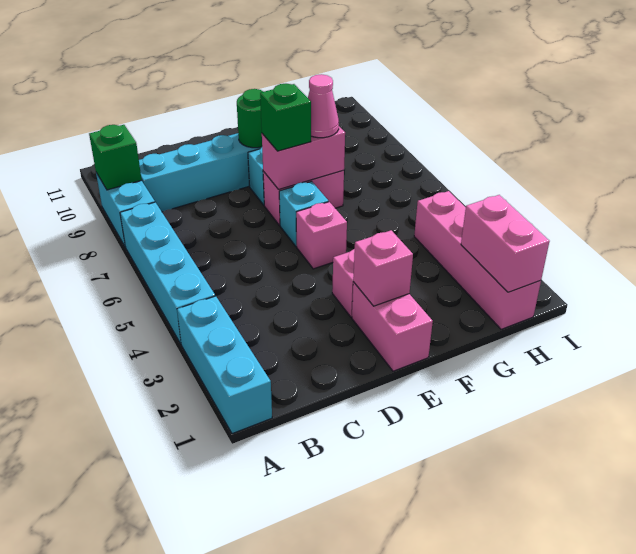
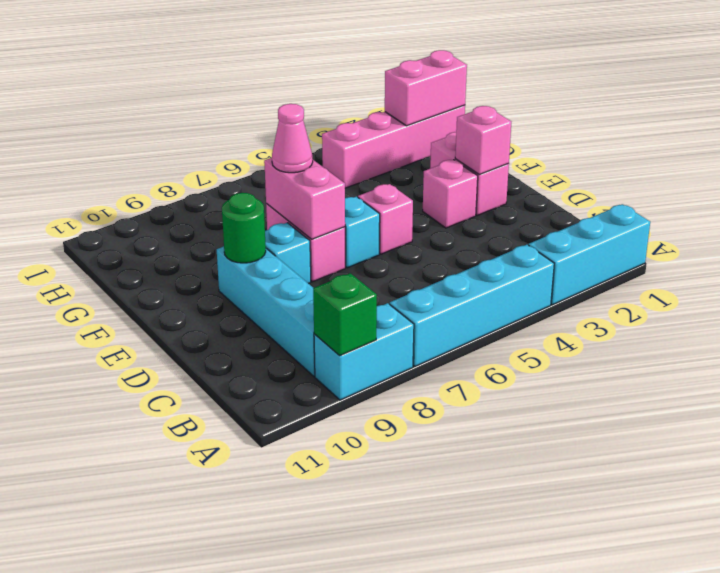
pink brick E1:E2 level 1 -> pink brick E2:F2 level 1
green brick E7 level 3 -> none

